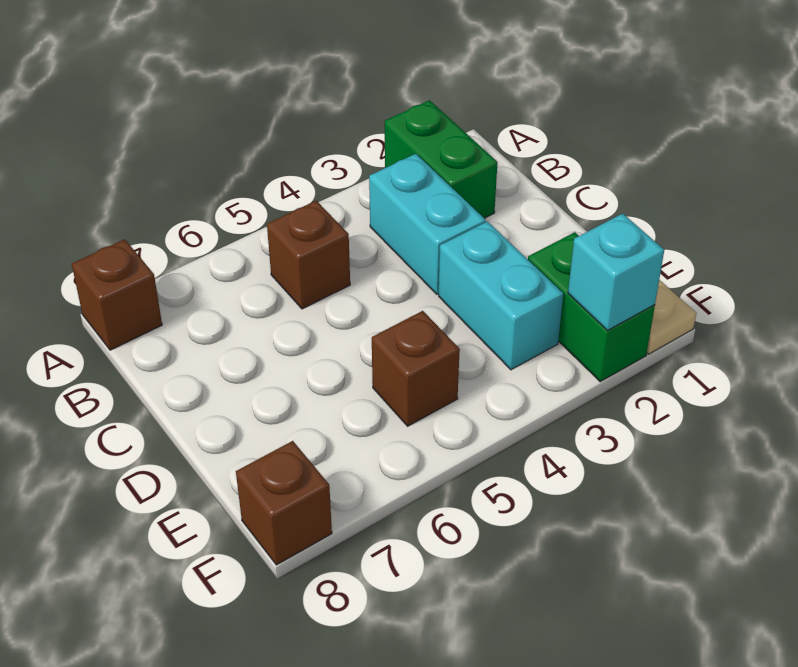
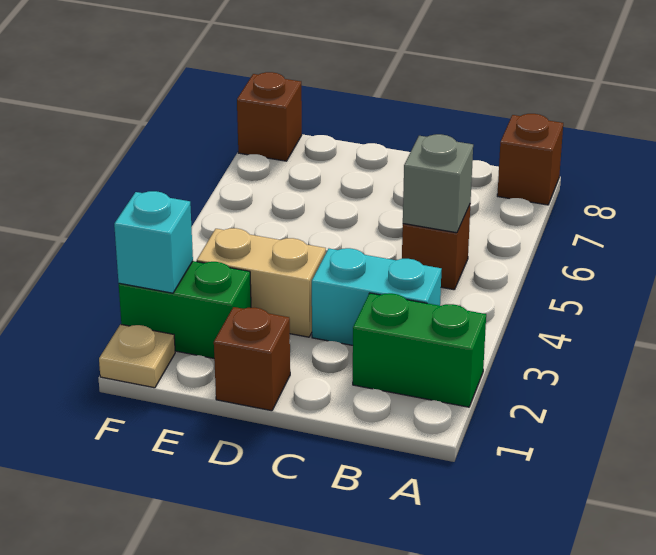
none -> grey brick B5 level 2
cyan brick D3:E3 level 1 -> tan brick D3:E3 level 1
brown brick E5 level 1 -> brown brick D1 level 1

